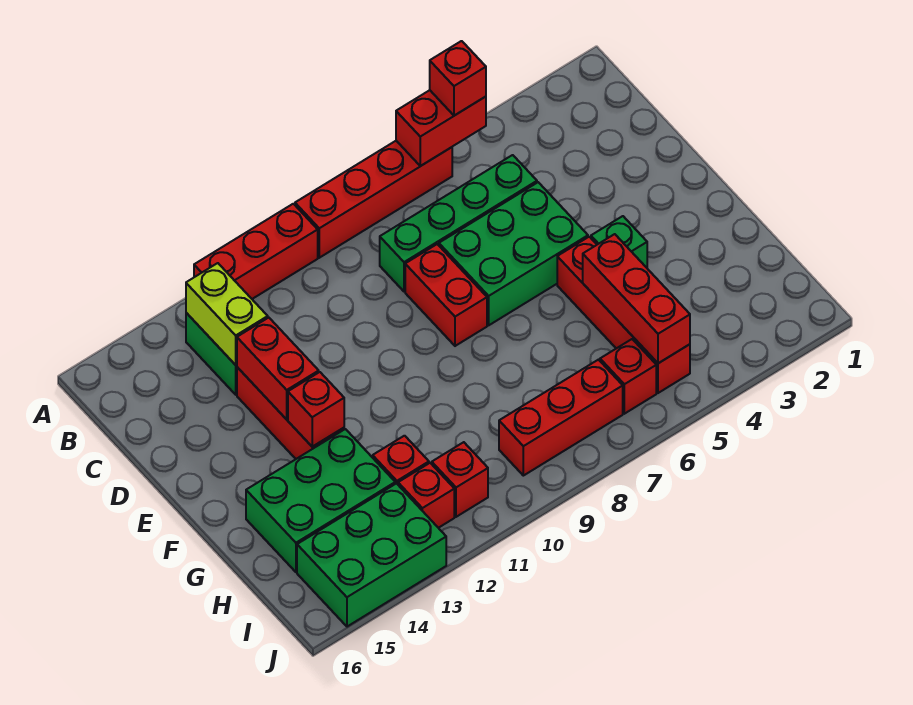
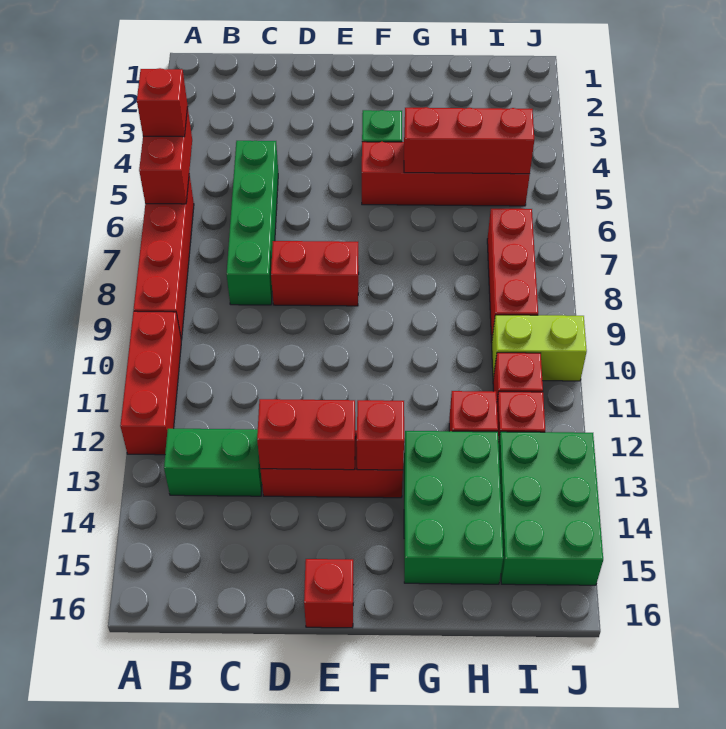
lime brick B13:C13 level 2 -> lime brick I10:J10 level 1
green brick D5:E7 level 1 -> none
red brick I6 level 1 -> red brick E16 level 1

